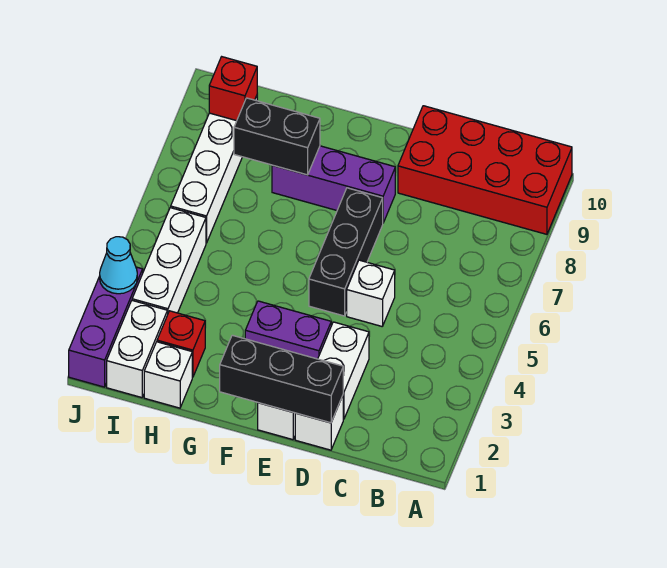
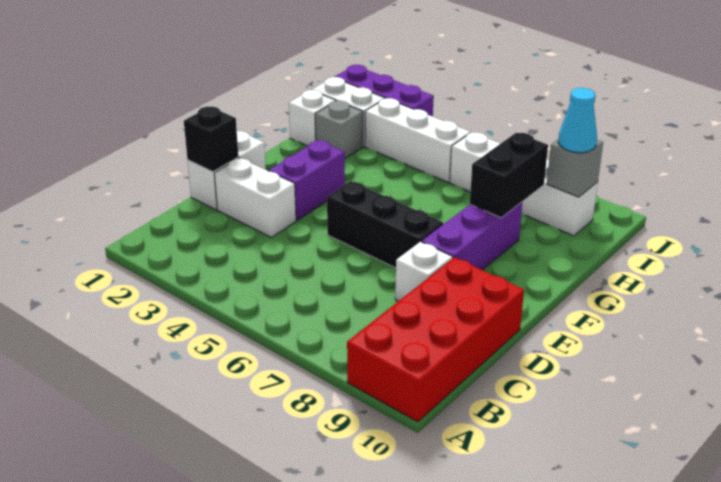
black brick D1:F1 level 2 -> black brick D1 level 2
white brick D5 level 1 -> white brick D8 level 1
red brick H2 level 1 -> grey brick H2 level 1
red brick I9 level 2 -> grey brick I9 level 2
cyan cone J3 level 2 -> cyan cone I9 level 3

